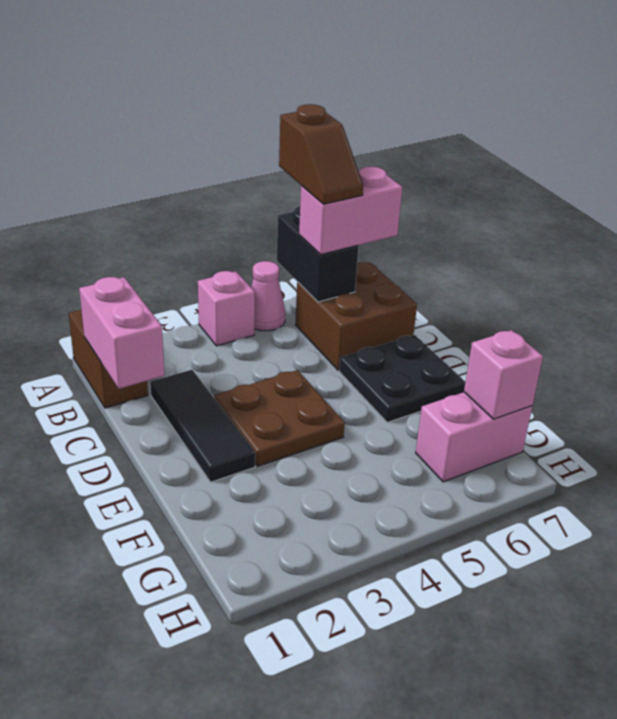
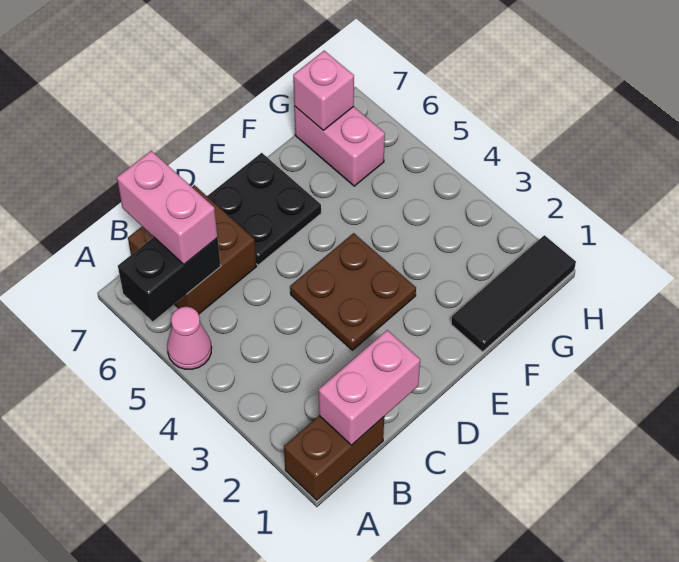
pink brick A4 level 1 -> none
brown slope A6:B6 level 4 top A -> none
black tile C2:E2 level 1 -> black tile F1:H1 level 1

